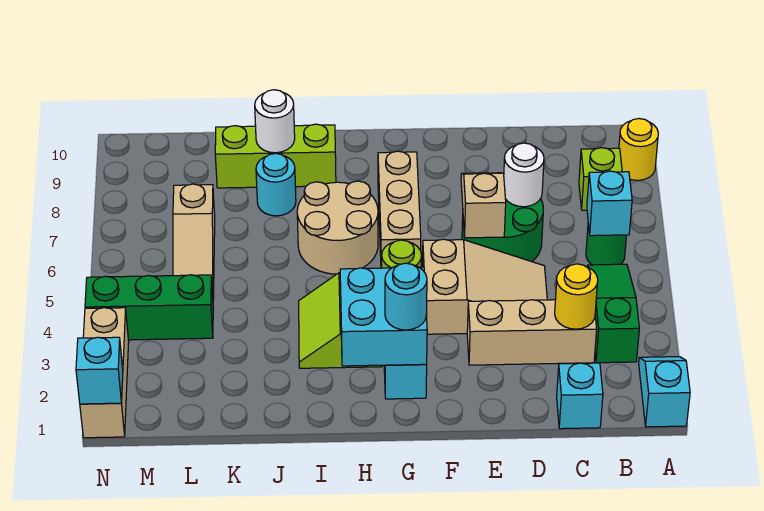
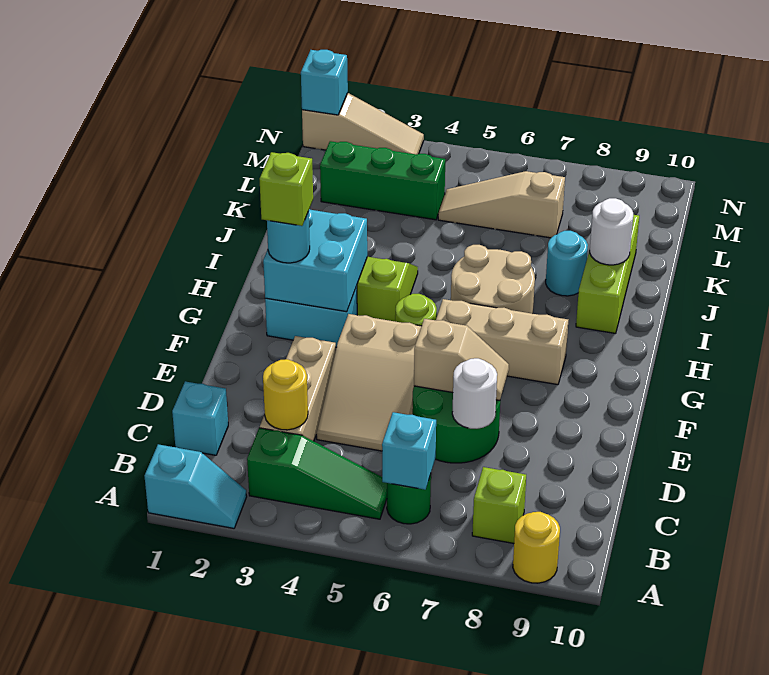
none -> lime brick G2 level 4
green brick L4:N4 level 1 -> green brick L2:L4 level 1
tan brick N1:N3 level 1 -> tan slope N1:N3 level 1 top 1

